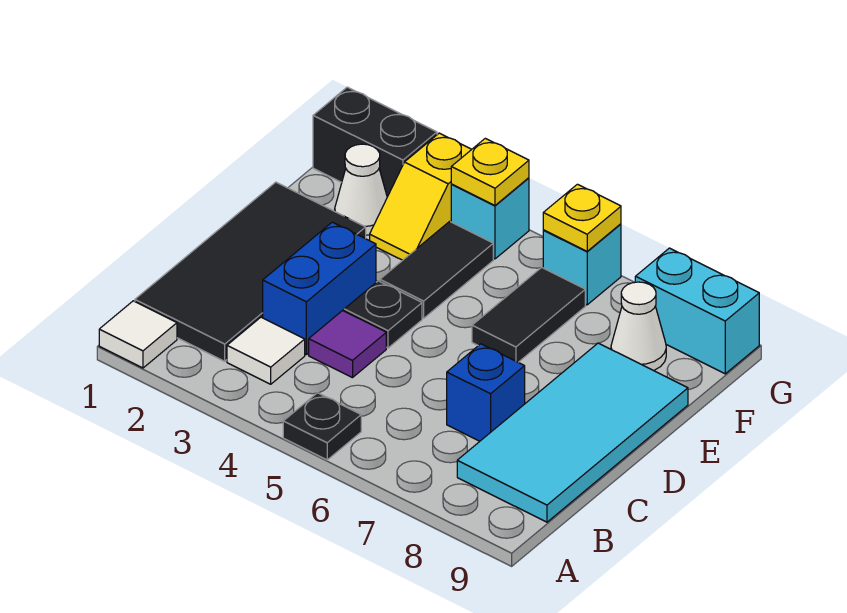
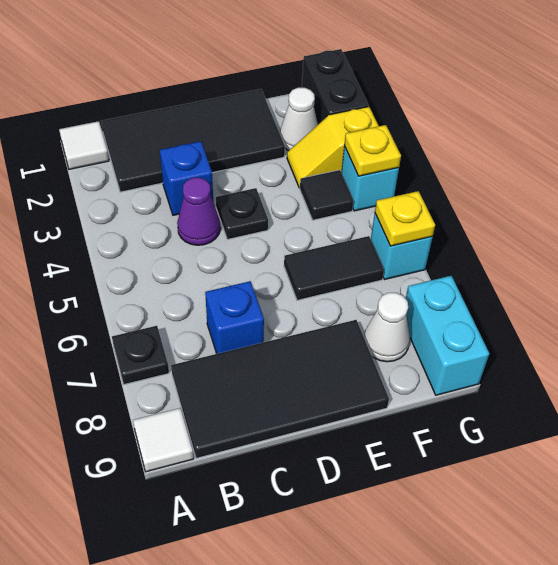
black plate A5 level 1 -> black plate A7 level 1
white tile B3 level 1 -> white tile A9 level 1
cyan tile B8:E9 level 1 -> black tile B8:E9 level 1
blue brick C3:D3 level 1 -> blue brick C3 level 1
purple tile C4 level 1 -> purple cone C4 level 1
black tile E4:F4 level 1 -> black tile F4 level 1

